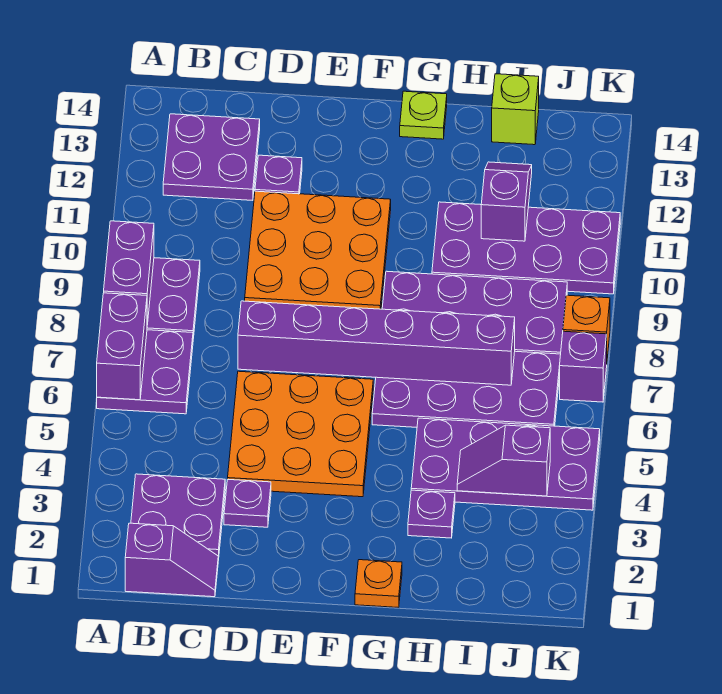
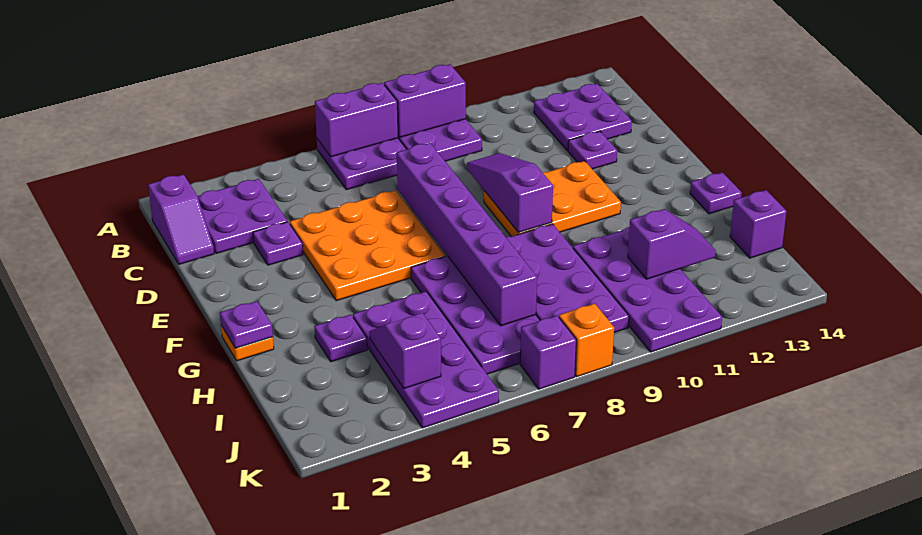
orange plate D9:F11 level 1 -> orange plate E9:F11 level 1
none -> purple slope D9:F9 level 2 top F
none -> purple plate G1 level 2
lime plate G14 level 1 -> purple plate G14 level 1
lime brick I14 level 1 -> purple brick I14 level 1

